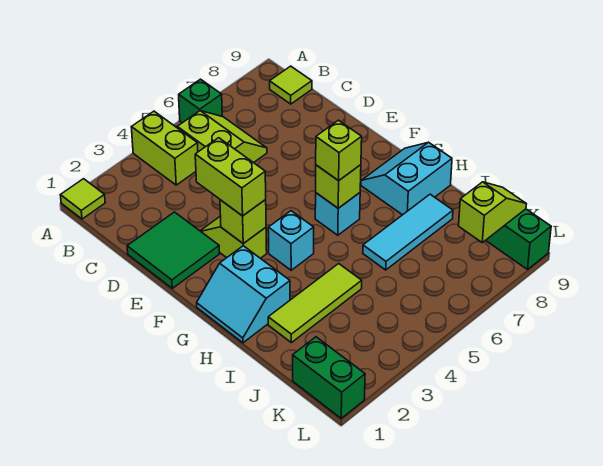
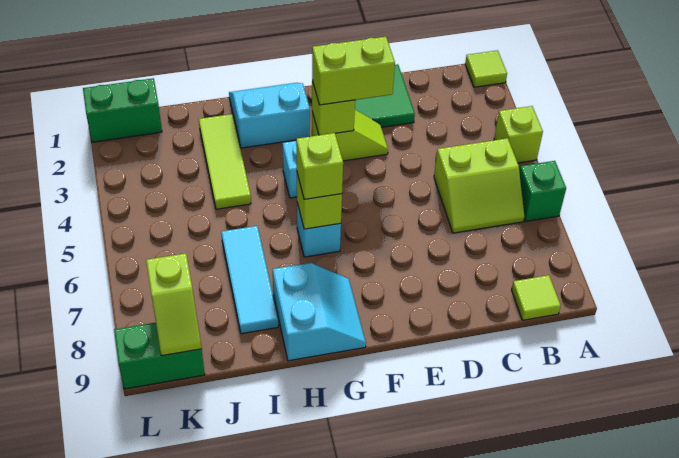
lime brick A4:B4 level 1 -> lime brick A4 level 1

